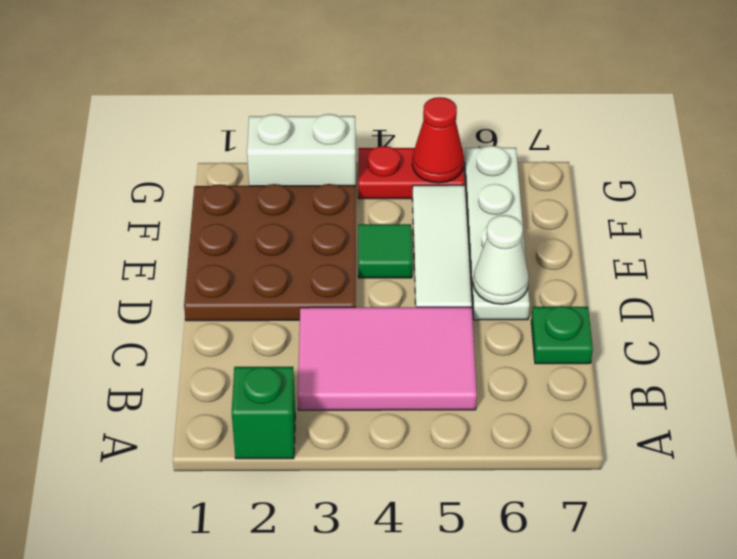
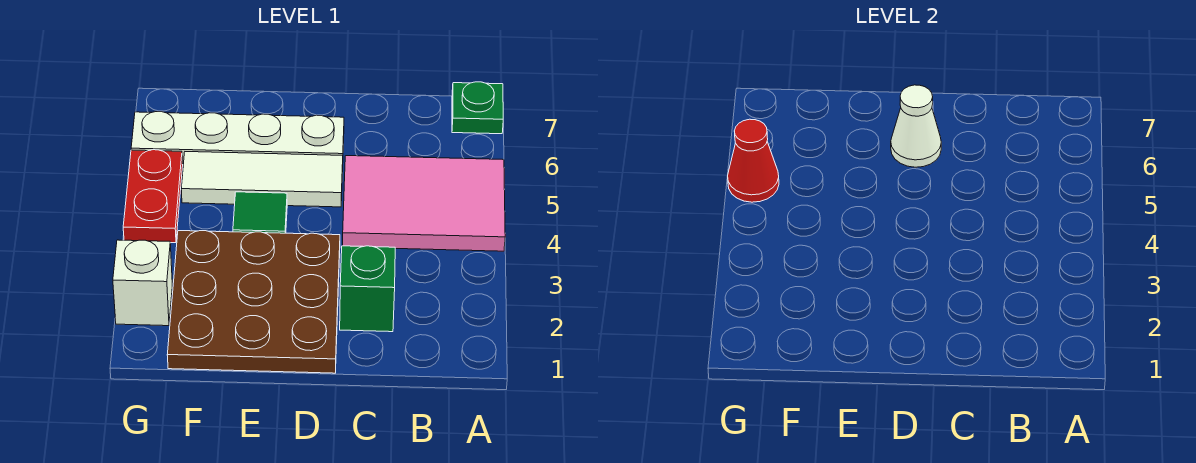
green brick A2 level 1 -> green brick C2 level 1
pink tile B3:C5 level 1 -> pink tile A4:C5 level 1
green plate C7 level 1 -> green plate A7 level 1
white brick G2:G3 level 1 -> white brick G2 level 1

